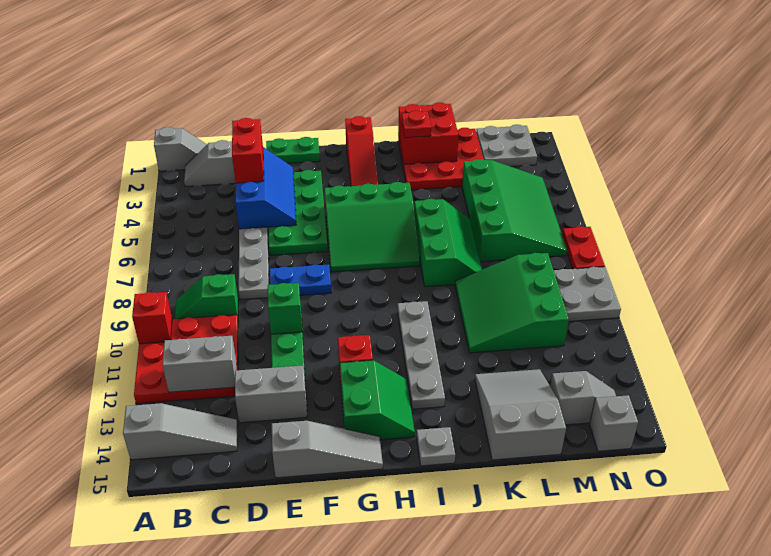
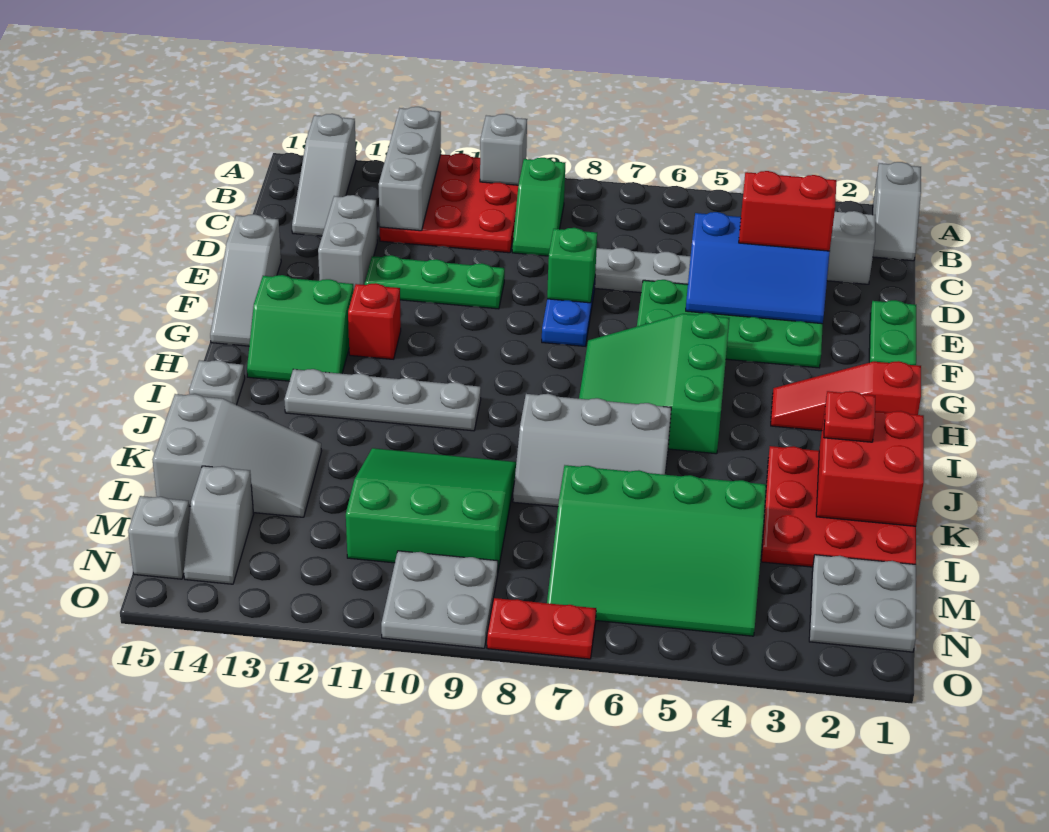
red brick A10 level 2 -> grey brick A10 level 2
green slope B9:C9 level 1 top C -> green slope B9:C9 level 1 top B
grey brick B12:C12 level 2 -> grey brick A12:C12 level 2
green brick E10 level 2 -> green brick E8 level 2
green slope J6:K8 level 1 top J -> grey slope J6:K8 level 1 top J

